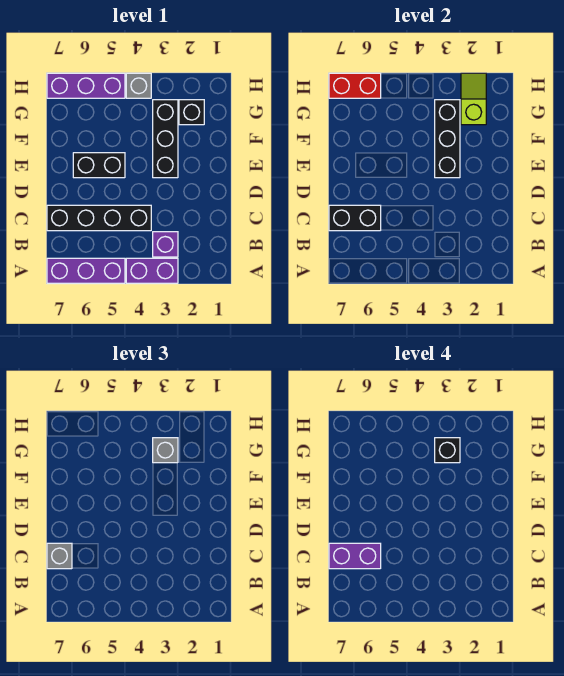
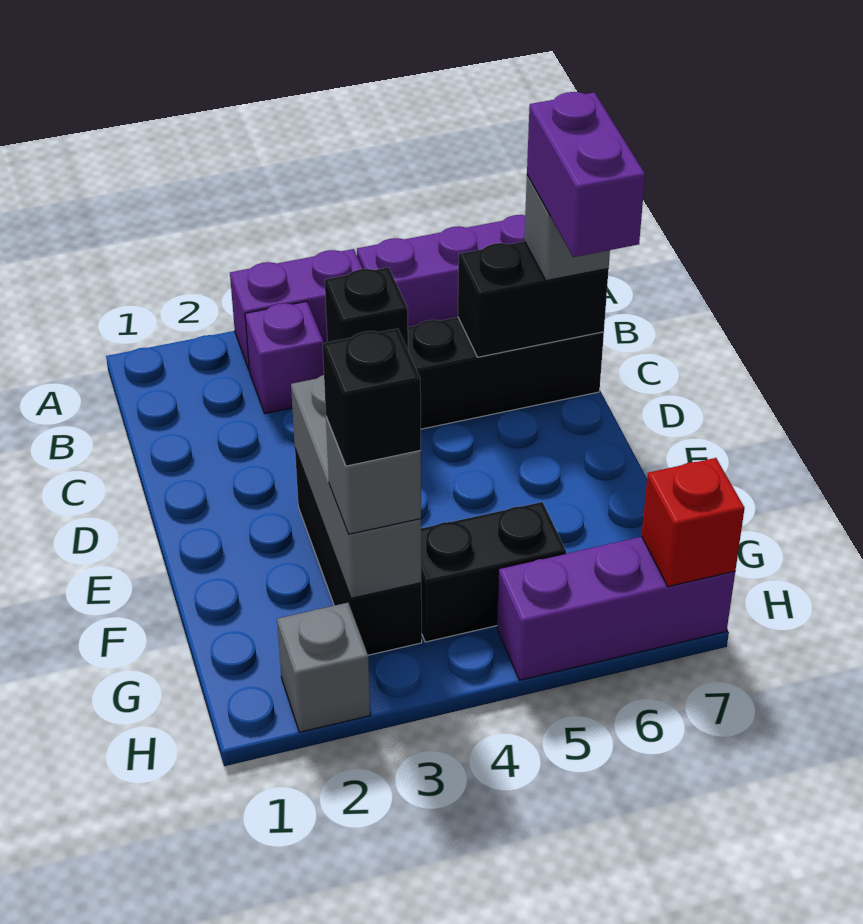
purple brick C6:C7 level 4 -> purple brick C7:D7 level 4
black brick E3:G3 level 2 -> grey brick E3:G3 level 2
black brick E5:E6 level 1 -> black brick G4:G5 level 1
black brick G2 level 1 -> black brick C4 level 2
lime slope G2:H2 level 2 top G -> none
grey brick H4 level 1 -> grey brick H2 level 1
red brick H6:H7 level 2 -> red brick H7 level 2

